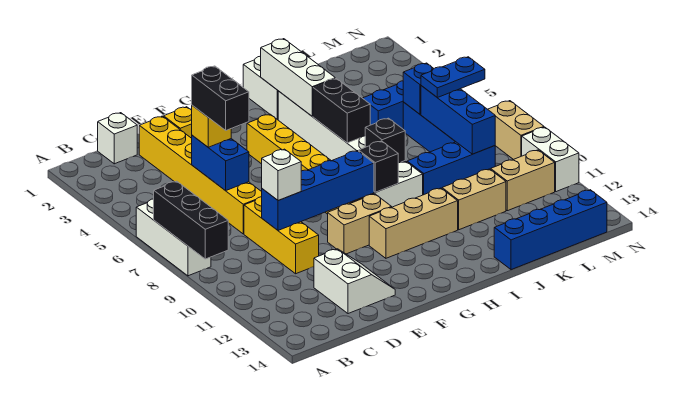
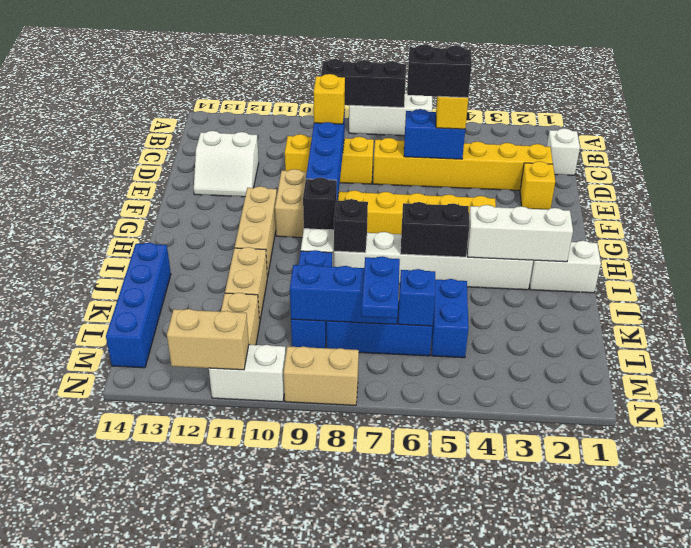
white brick D9 level 3 -> yellow brick D9 level 3
none -> tan brick N11:N12 level 2

